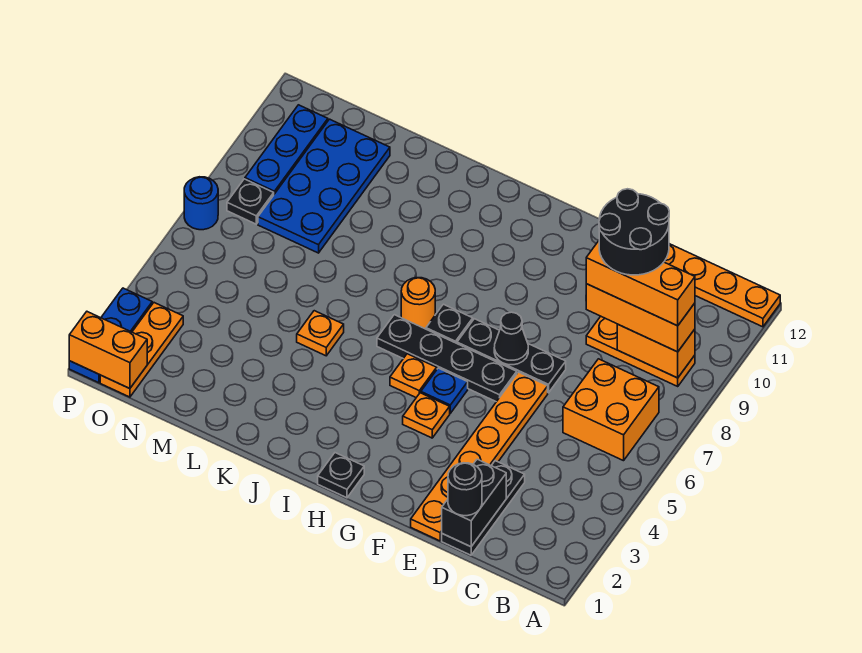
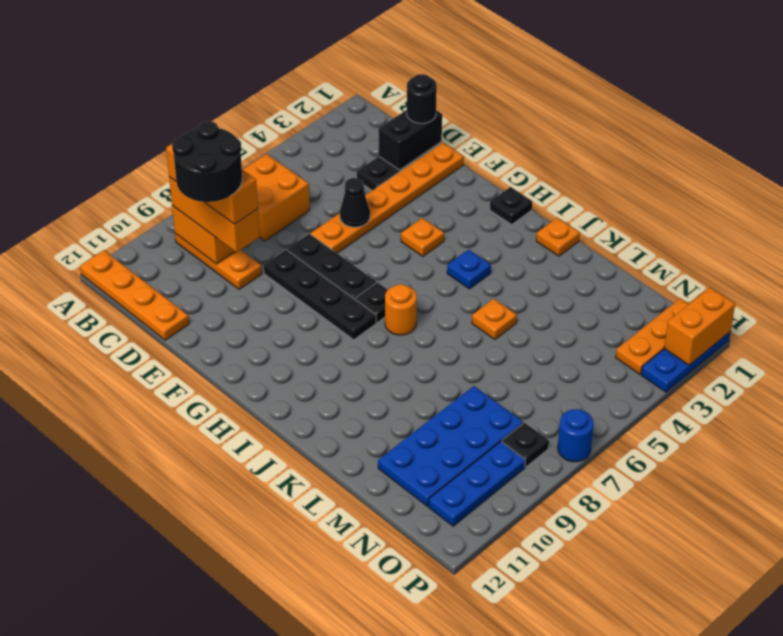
black plate F6:I6 level 1 -> black plate E8:H8 level 1
black cone F7 level 2 -> black cone E5 level 2
blue plate G5 level 1 -> blue plate I4 level 1
orange plate H5 level 1 -> orange plate J1 level 1
orange brick O1:P1 level 2 -> orange brick P1:P2 level 2

